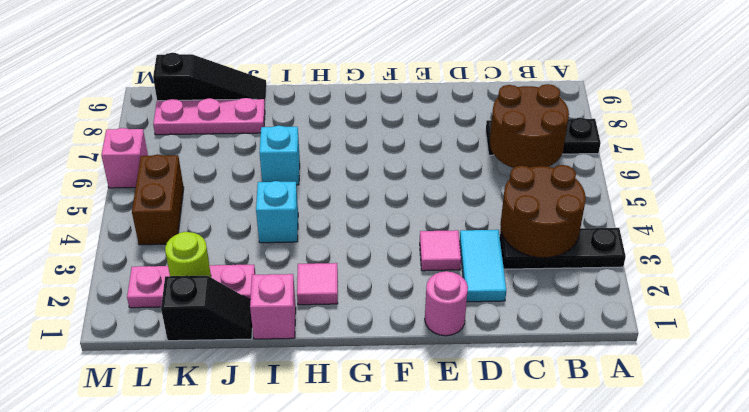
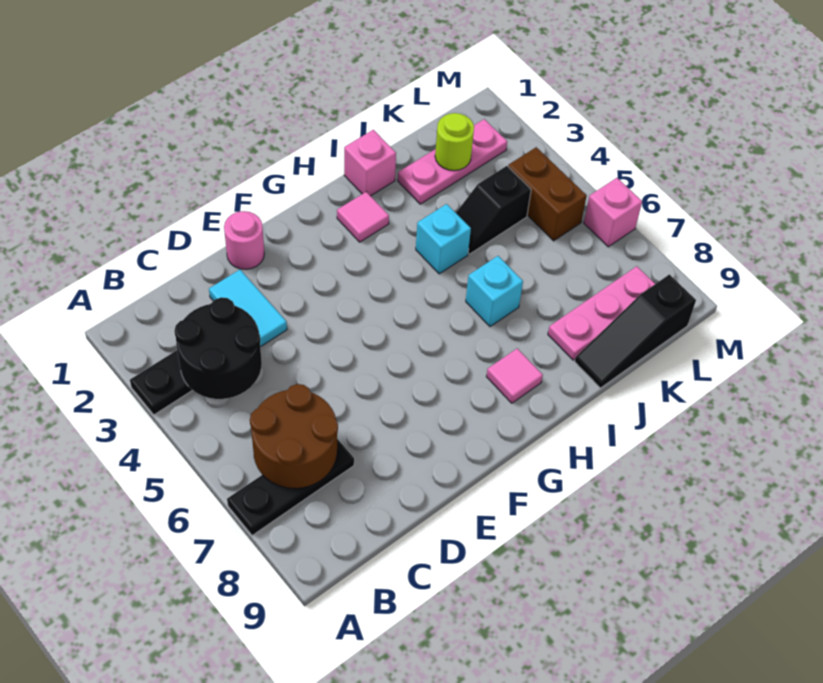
brown round brick B3:C4 level 2 -> black round brick B3:C4 level 2
pink tile E3 level 1 -> pink tile H8 level 1
black slope J1:K1 level 1 top K -> black slope J4:K4 level 1 top K

